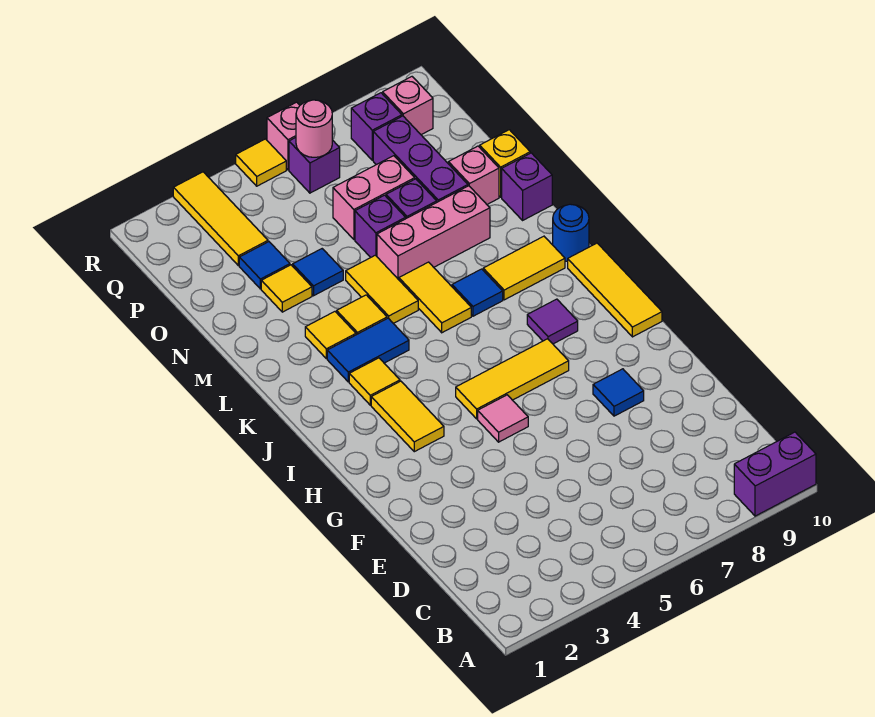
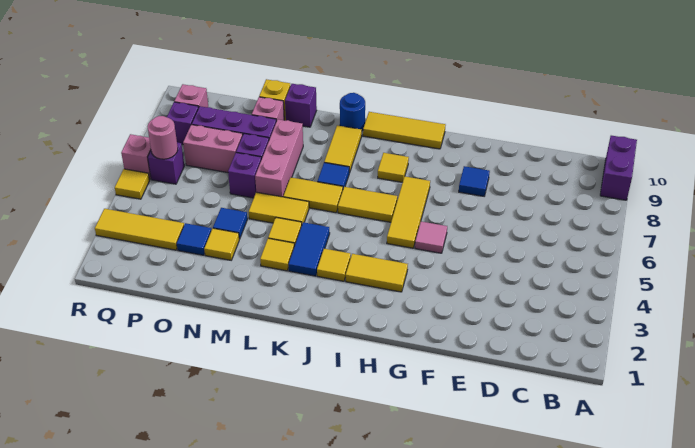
none -> yellow tile I6:J6 level 1
purple tile I8 level 1 -> yellow tile I8 level 1
pink brick O6:O7 level 1 -> pink brick O7:P7 level 1

